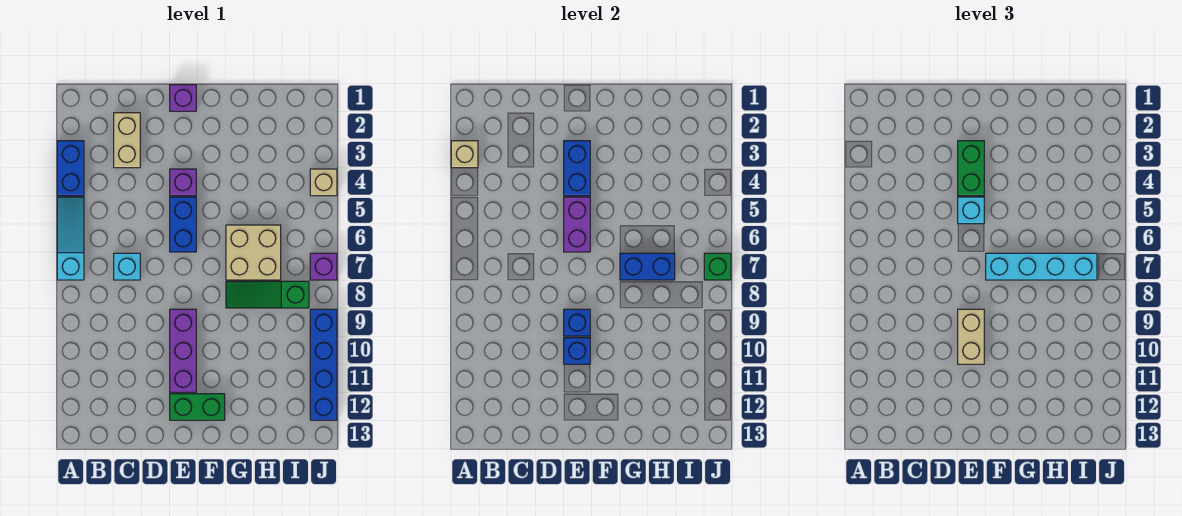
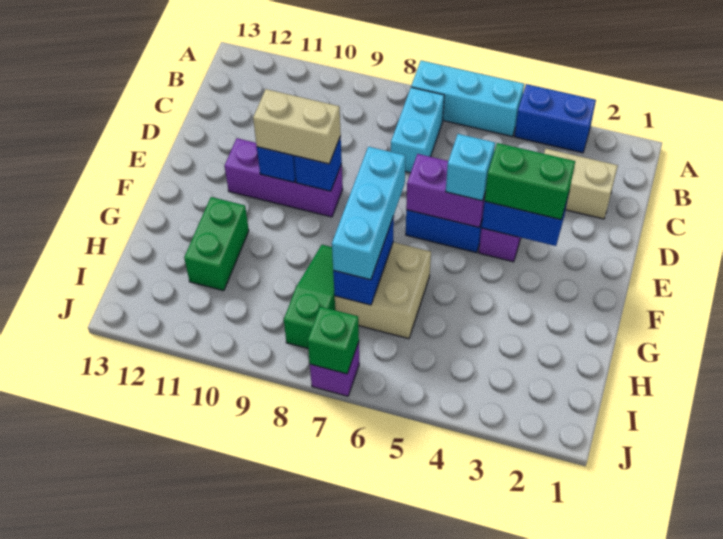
tan brick A3 level 2 -> none
cyan slope A5:A7 level 1 top 7 -> cyan brick A5:A7 level 1
cyan brick C7 level 1 -> cyan brick B7:C7 level 1
purple brick E1 level 1 -> none
green brick E12:F12 level 1 -> green brick G11:H11 level 1
cyan brick F7:I7 level 3 -> cyan brick F7:H7 level 3
tan brick J4 level 1 -> none
blue brick J9:J12 level 1 -> none

